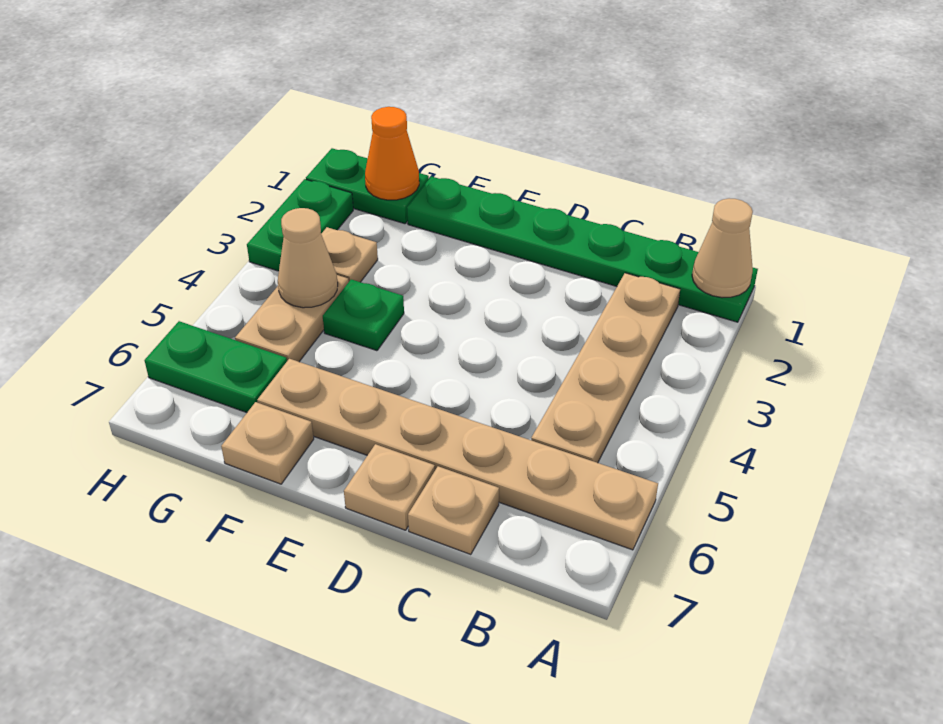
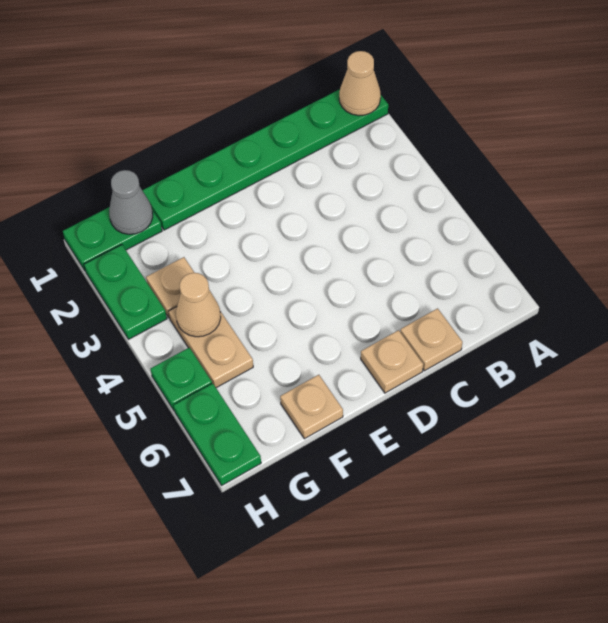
tan plate A6:F6 level 1 -> none
tan plate B2:B5 level 1 -> none
green plate F4 level 1 -> green plate H5 level 1
orange cone G1 level 2 -> grey cone G1 level 2
green plate G6:H6 level 1 -> green plate H6:H7 level 1

